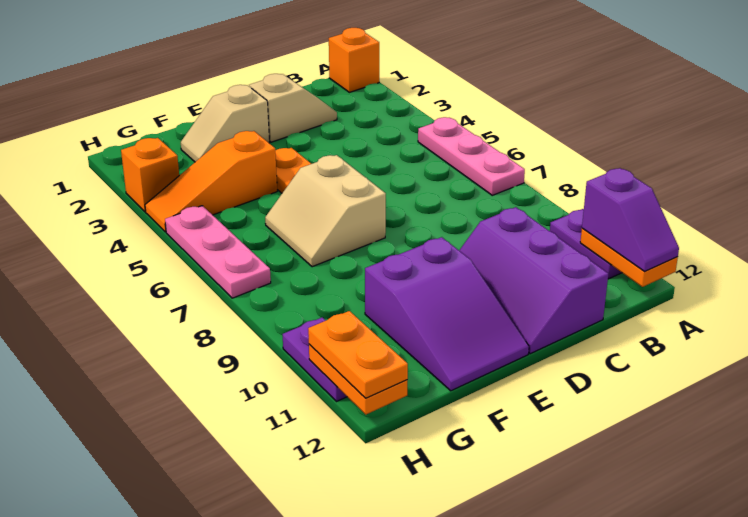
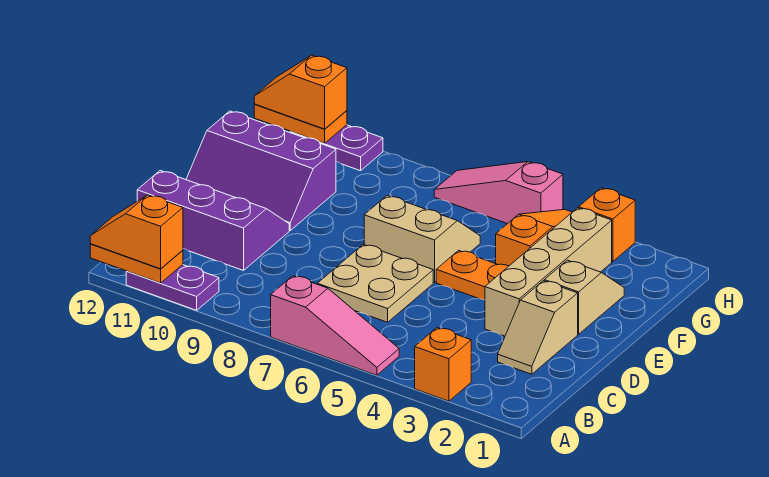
orange brick A1 level 1 -> orange brick A3 level 1
pink plate A5:A7 level 1 -> pink slope A5:A7 level 1 top 7
purple slope A11:A12 level 3 top 11 -> orange slope A11:A12 level 3 top 11
none -> tan plate C6:D7 level 1
none -> tan brick D3:G3 level 1
purple slope E10:F12 level 1 top 10 -> purple slope E10:F12 level 1 top F
pink plate H5:H7 level 1 -> pink slope H5:H7 level 1 top 5
orange plate H11:H12 level 3 -> orange slope H11:H12 level 3 top 11

